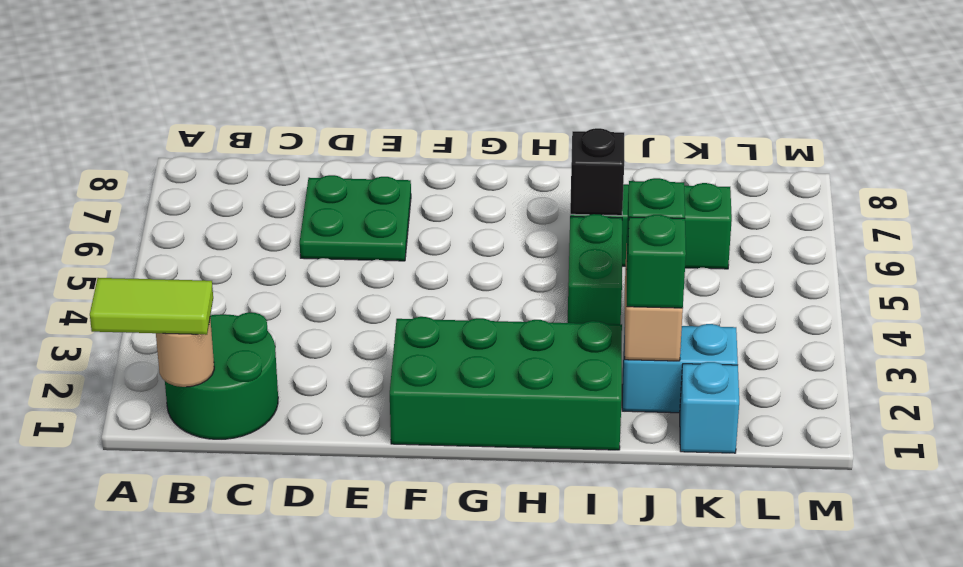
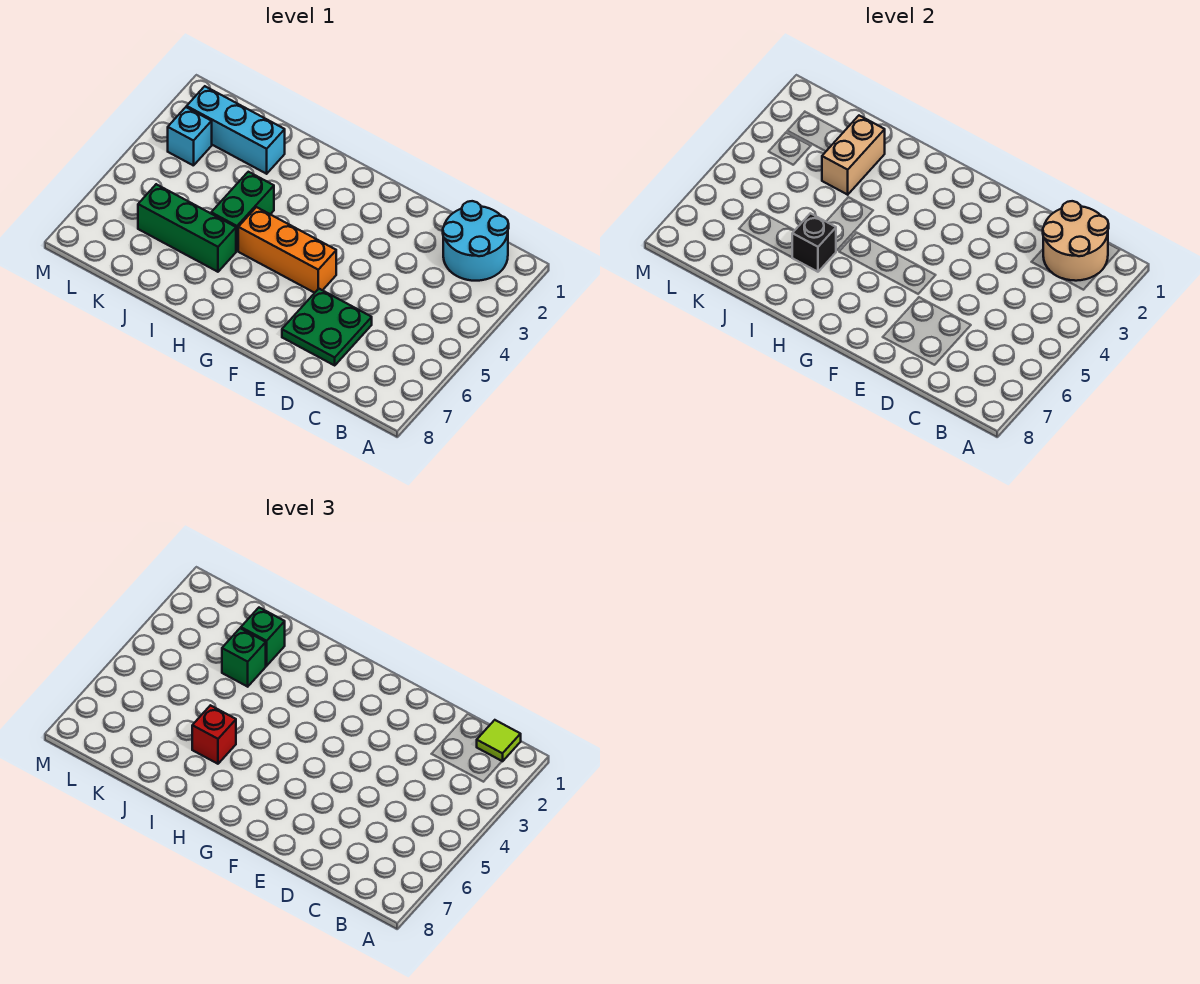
lime tile A1:B1 level 3 -> lime tile B1 level 3
green round brick B1:C2 level 1 -> cyan round brick B1:C2 level 1
tan round brick B1 level 2 -> tan round brick B1:C2 level 2
green brick F1:I2 level 1 -> none
none -> orange brick F5:H5 level 1
none -> red brick I6 level 3
cyan brick J2:K2 level 1 -> cyan brick J2:L2 level 1
cyan brick K1 level 1 -> cyan brick L3 level 1

